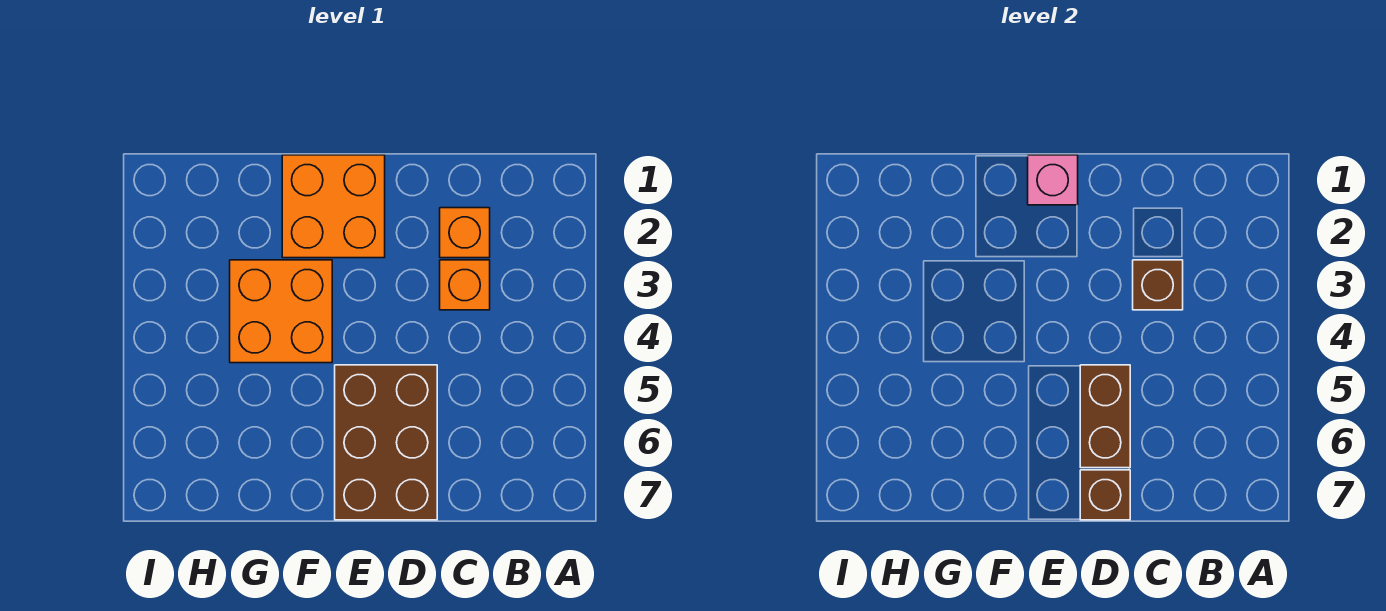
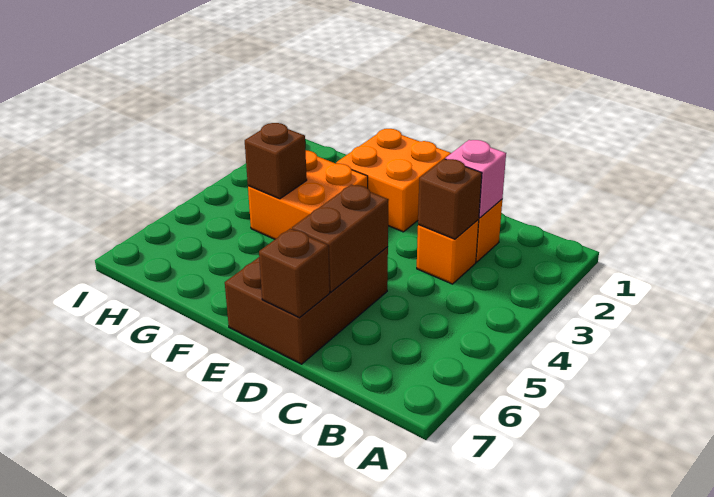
pink brick E1 level 2 -> pink brick C2 level 2
none -> brown brick G4 level 2

